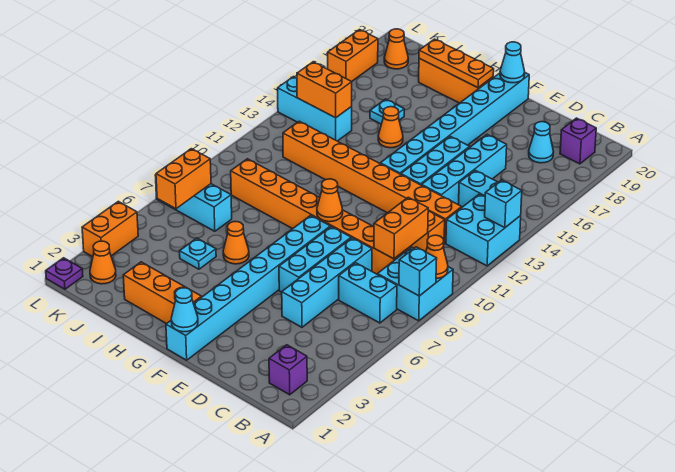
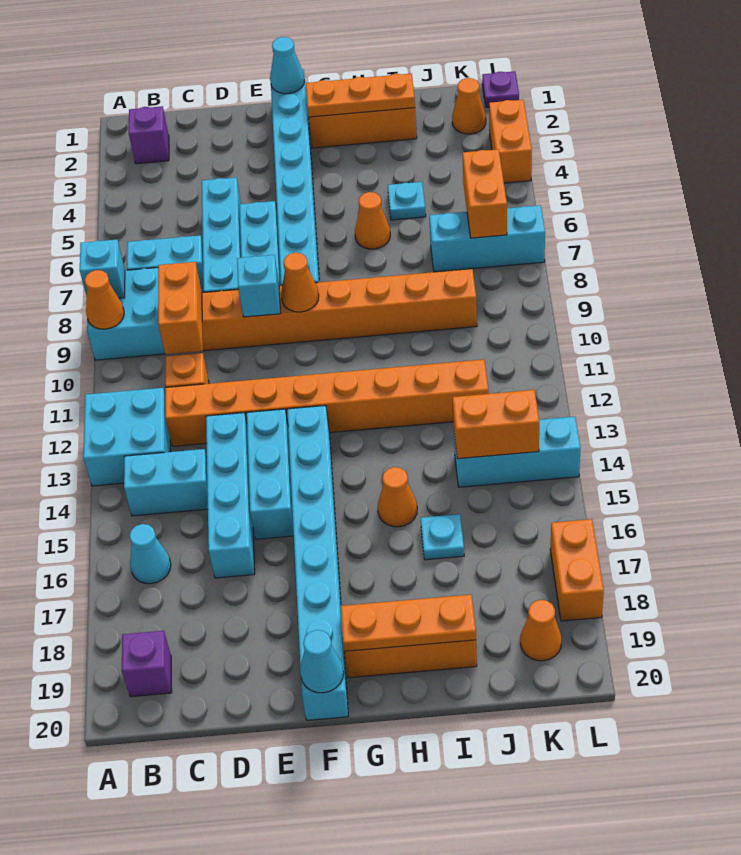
cyan brick A13 level 2 -> cyan brick E9 level 2
cyan cone C18 level 1 -> cyan cone B16 level 1
none -> orange plate G2:I2 level 2

